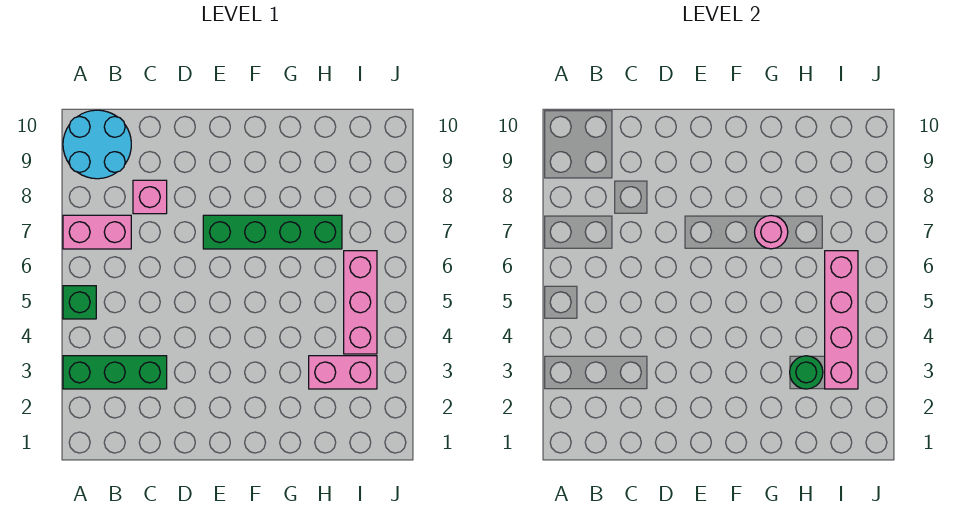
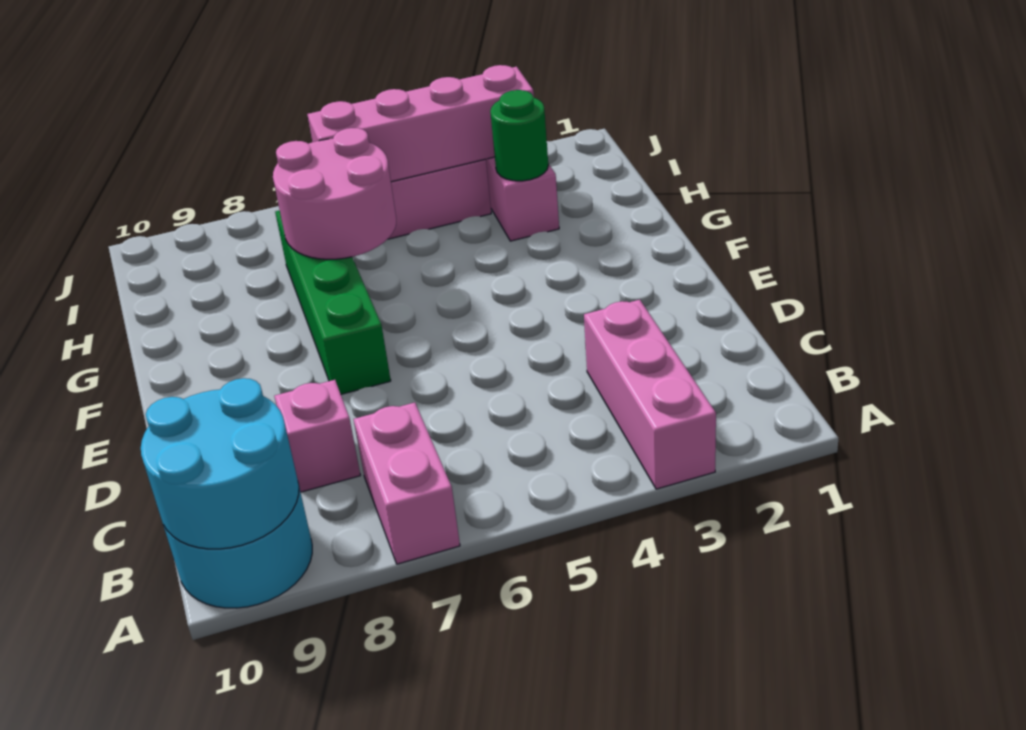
green brick A3:C3 level 1 -> pink brick A3:C3 level 1
green brick A5 level 1 -> none
none -> cyan round brick A9:B10 level 2
pink round brick G7 level 2 -> pink round brick G6:H7 level 2

